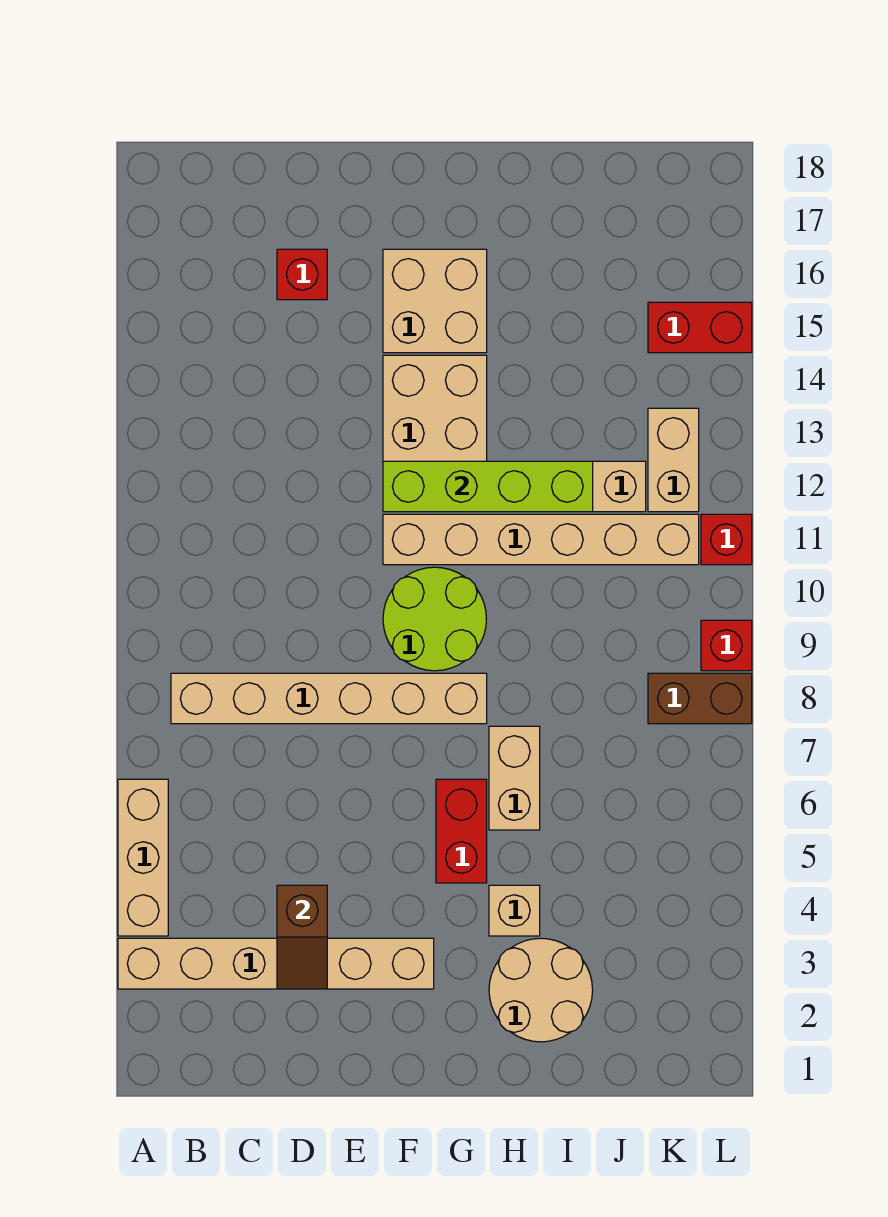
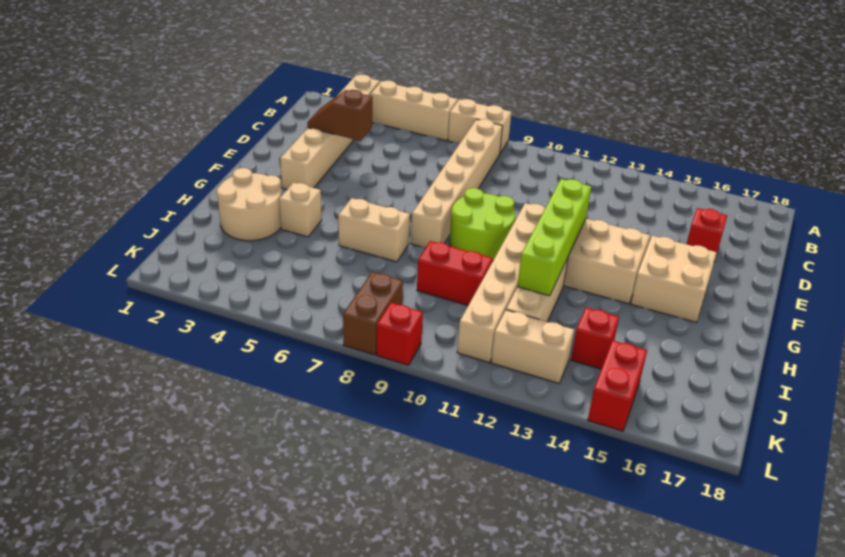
none -> tan brick A7:A8 level 1
red brick G5:G6 level 1 -> red brick I9:I10 level 1
red brick L11 level 1 -> red brick J14 level 1

